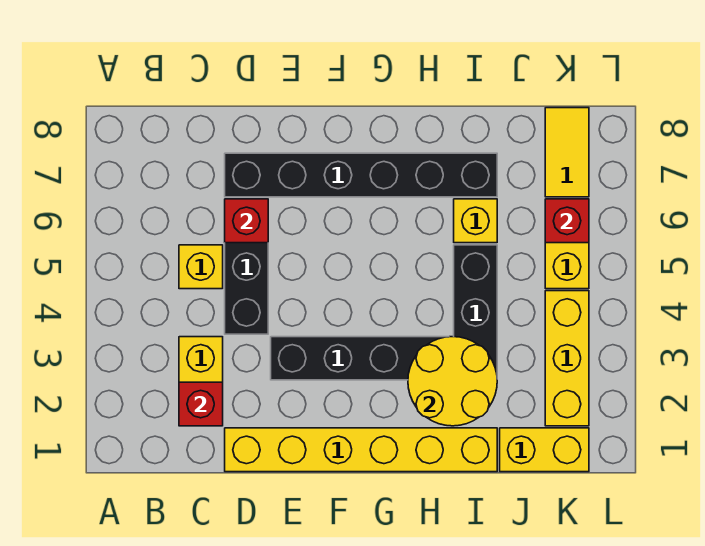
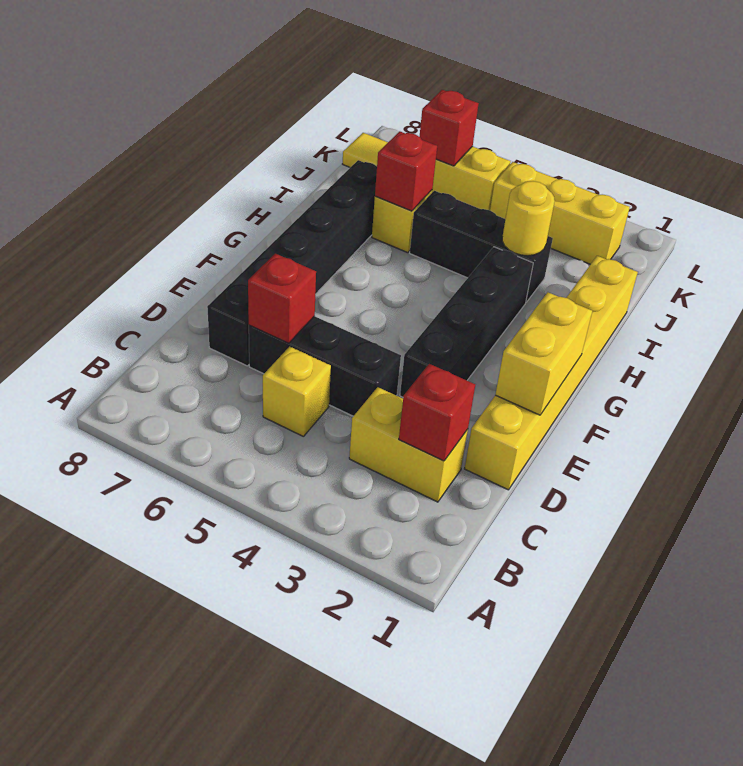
yellow round brick H2:I3 level 2 -> yellow round brick I3 level 2
none -> red brick I6 level 2
yellow brick J1:K1 level 1 -> yellow brick E1:F1 level 2

